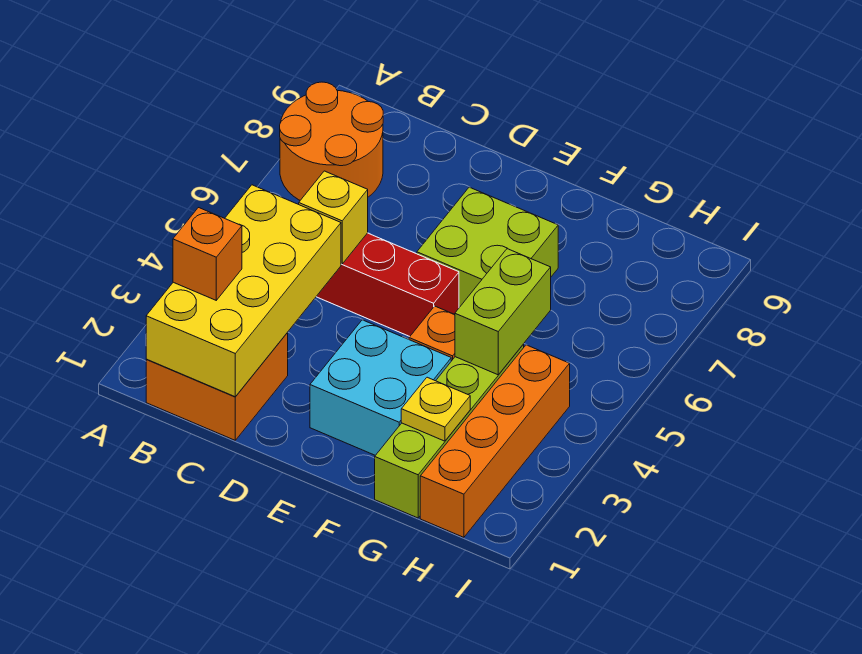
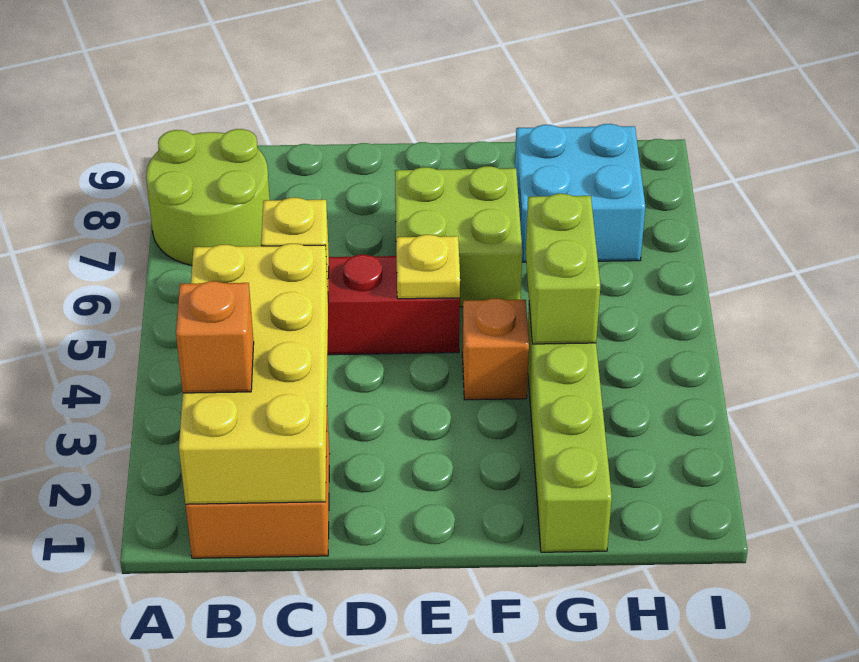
orange round brick A7:B8 level 1 -> lime round brick A7:B8 level 1
cyan brick E2:F3 level 1 -> cyan brick G7:H8 level 1
yellow plate G2 level 2 -> yellow plate E5 level 2
orange brick H1:H4 level 1 -> none

